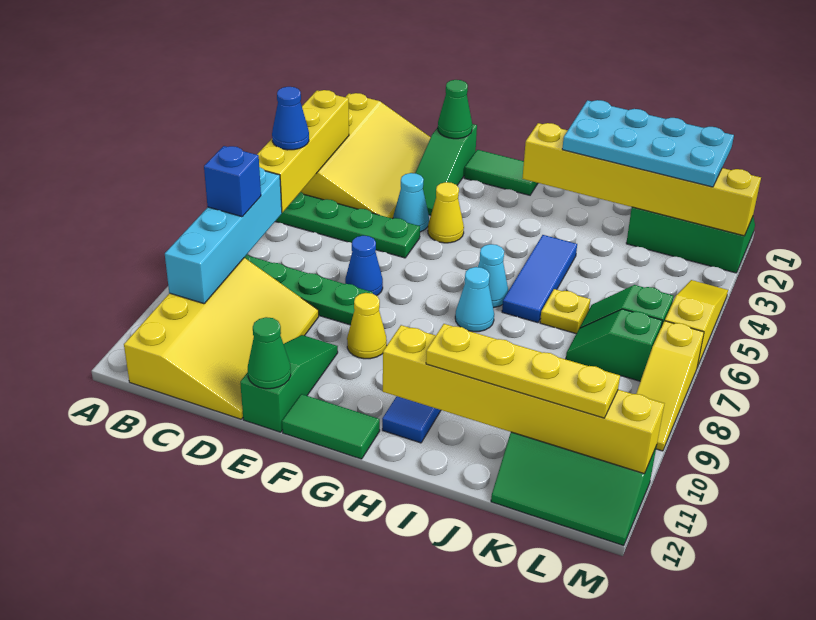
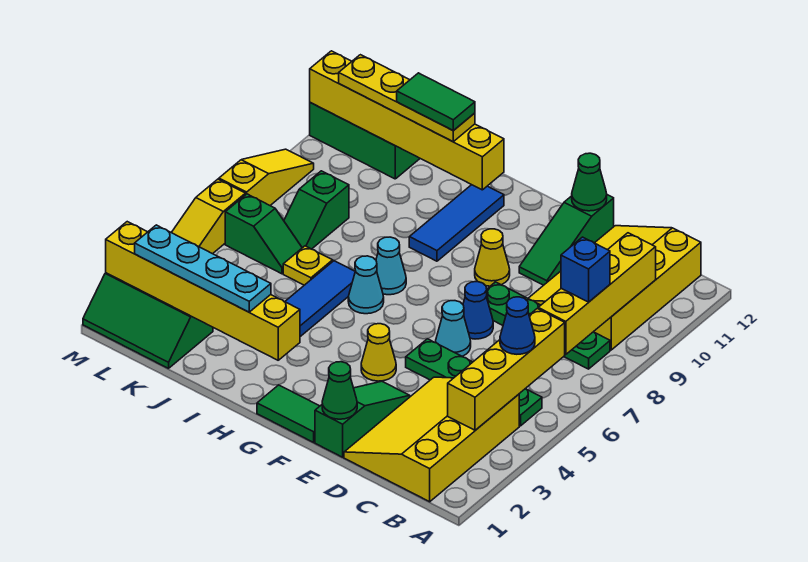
cyan brick B7:B10 level 2 -> yellow brick B7:B10 level 2
cyan cone E4 level 1 -> cyan cone E6 level 1
green tile F12:G12 level 1 -> green tile I11:J11 level 4
cyan plate I1:L2 level 3 -> cyan plate I2:L2 level 3
green slope K7:L7 level 1 top L -> green slope K7:K8 level 1 top 8

